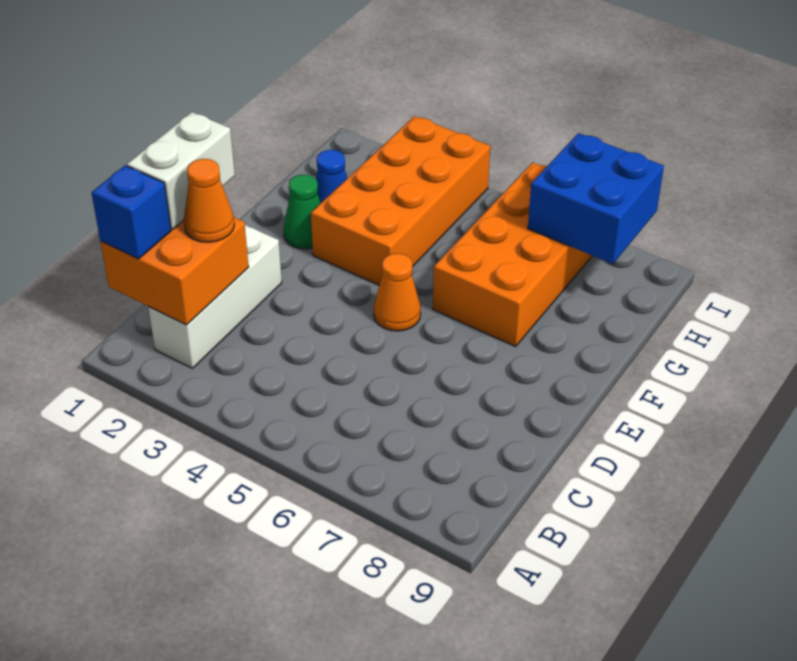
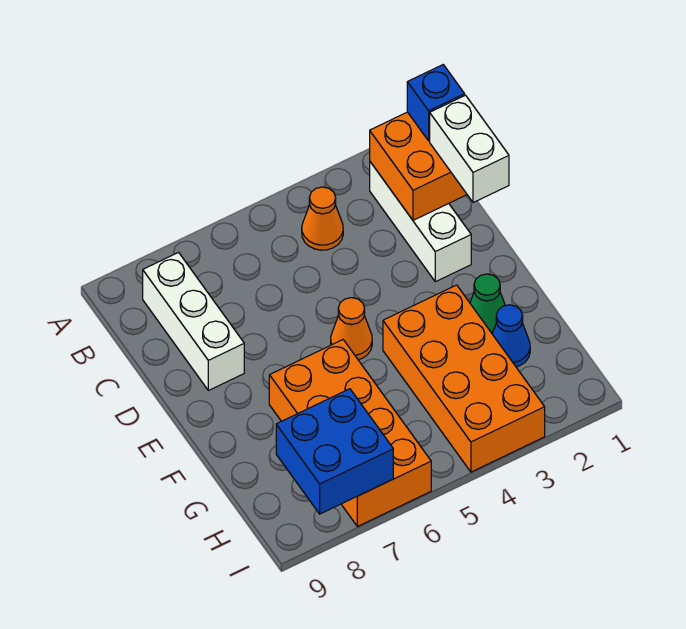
none -> white brick B8:D8 level 1
orange cone C2 level 3 -> orange cone B4 level 1

